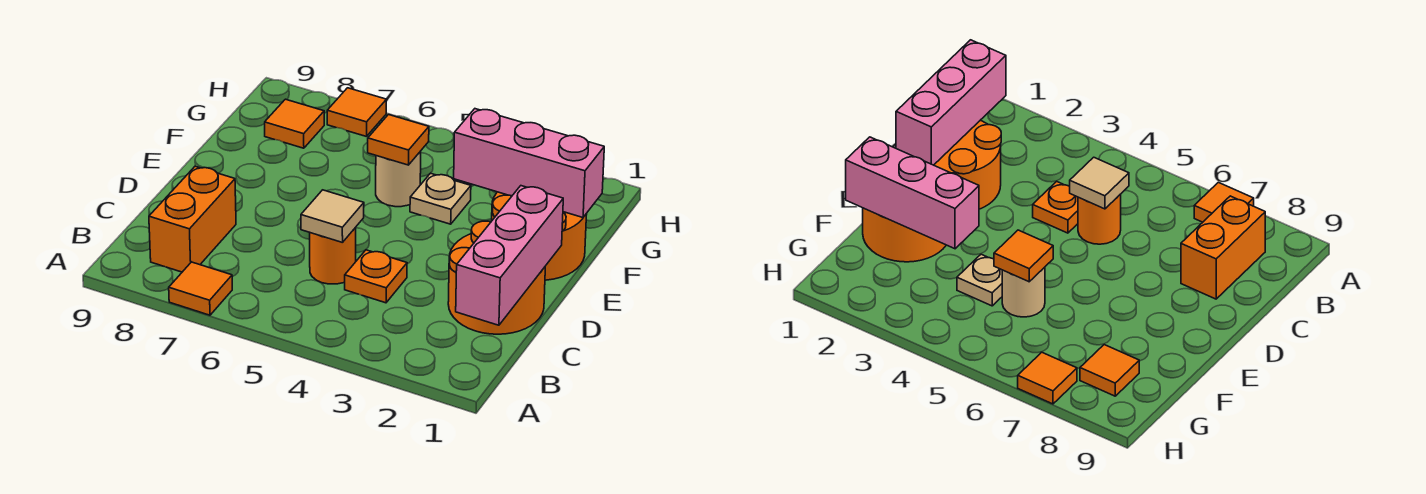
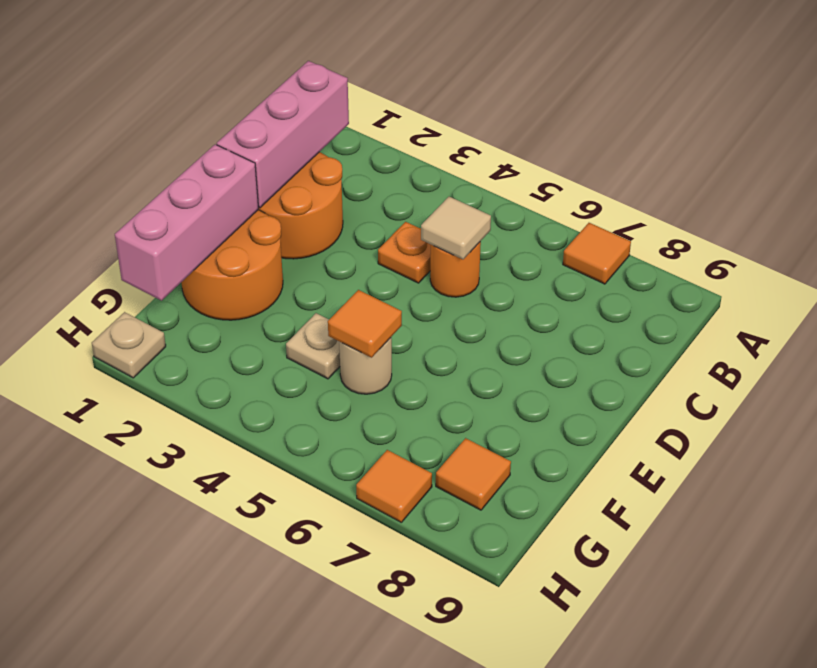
orange brick B8:C8 level 1 -> none
pink brick F1:F3 level 2 -> pink brick E1:G1 level 2
none -> tan plate H1 level 1

